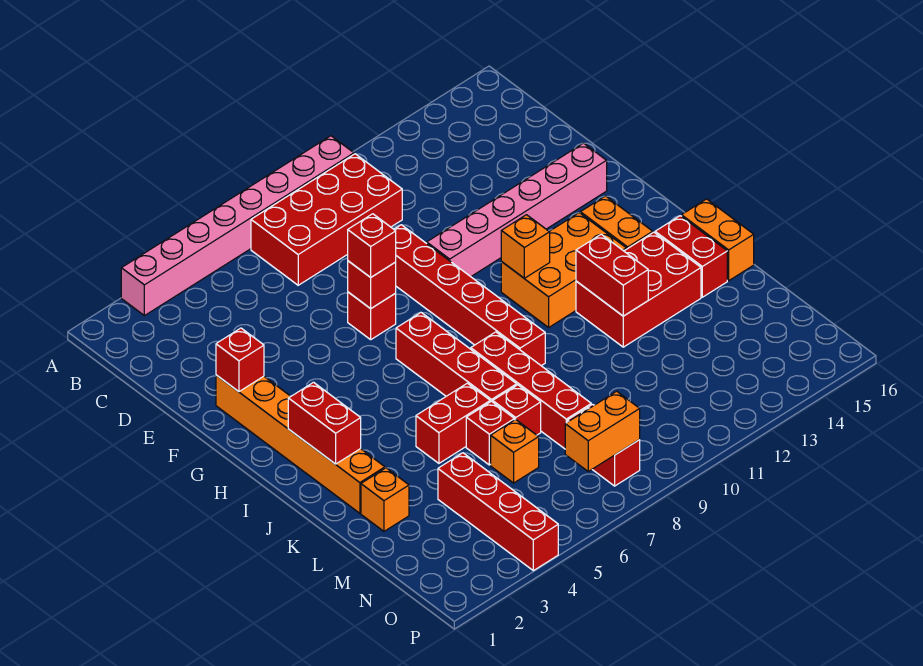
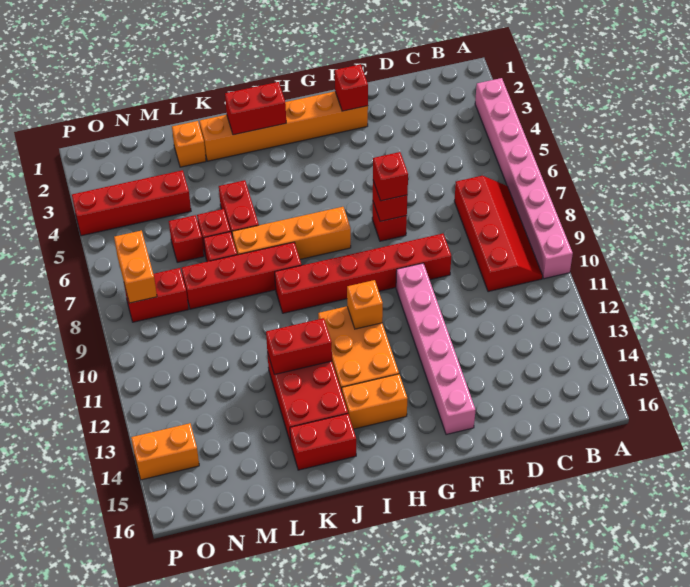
red brick B7:C10 level 1 -> red slope B7:C10 level 1 top C
red brick H7:K7 level 1 -> orange brick H7:K7 level 1
orange brick J16:K16 level 1 -> orange brick O14:P14 level 1
orange brick M6 level 1 -> red brick M6 level 1

